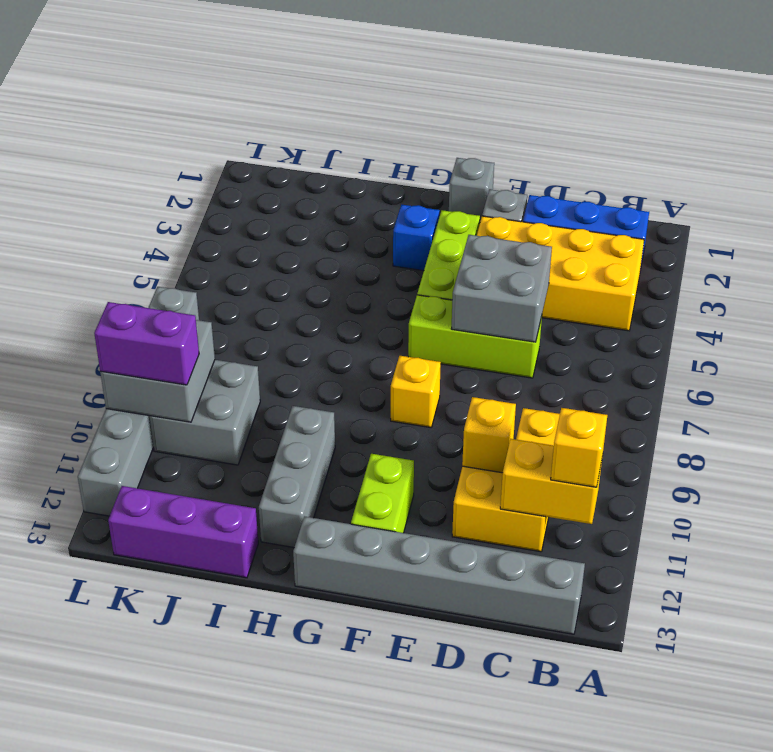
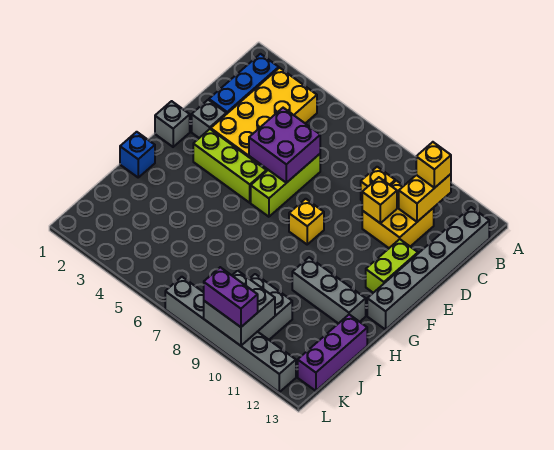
grey brick D5:E6 level 2 -> purple brick D5:E6 level 2
lime brick F11:F12 level 1 -> lime brick E12:F12 level 1
blue brick G3 level 1 -> blue brick H1 level 1
purple brick K10:L10 level 3 -> purple brick L9:L10 level 3

